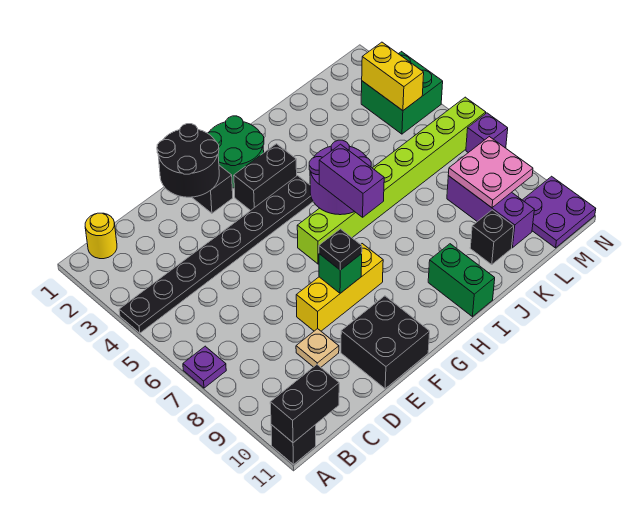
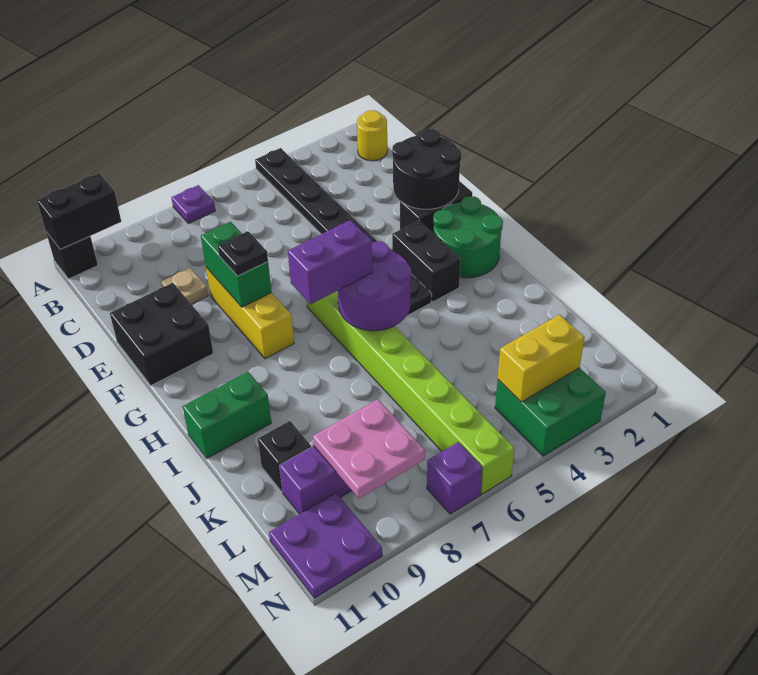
black brick A11:B11 level 2 -> black brick A10:A11 level 2
green brick F8 level 2 -> green brick E8:F8 level 2

